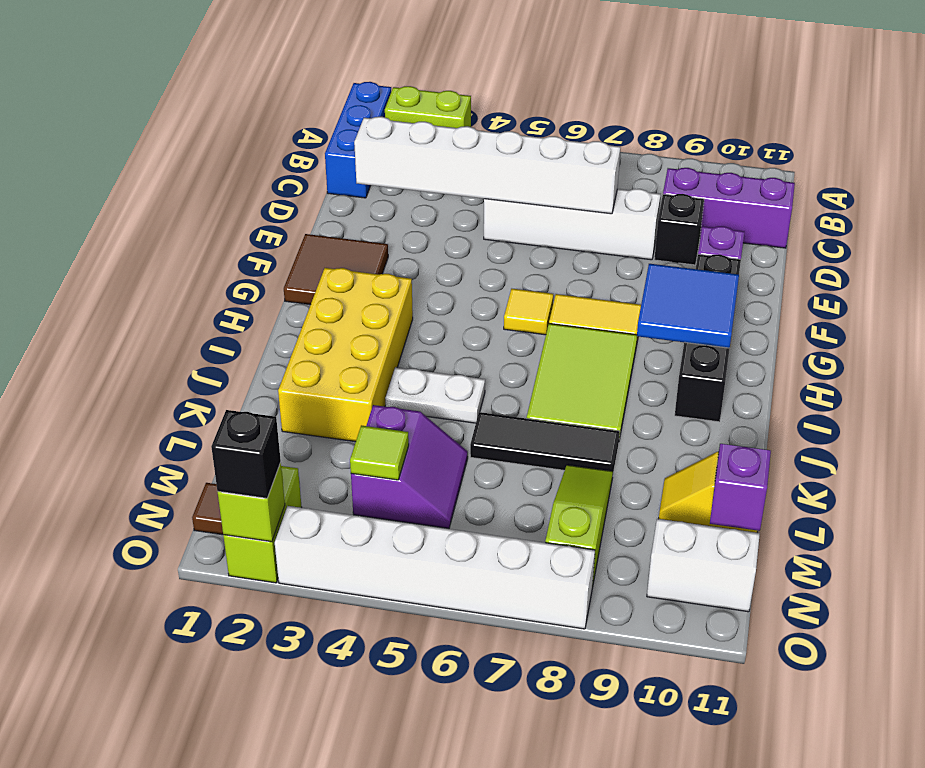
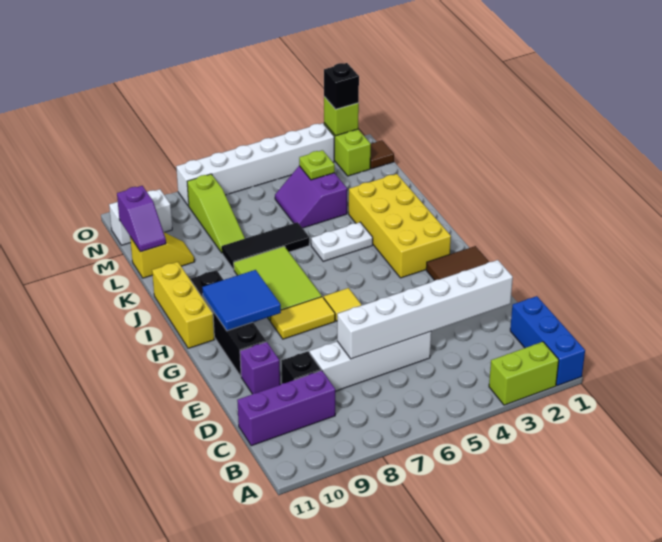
none -> yellow brick H11:J11 level 1
lime tile M4 level 2 -> lime plate M4 level 2

